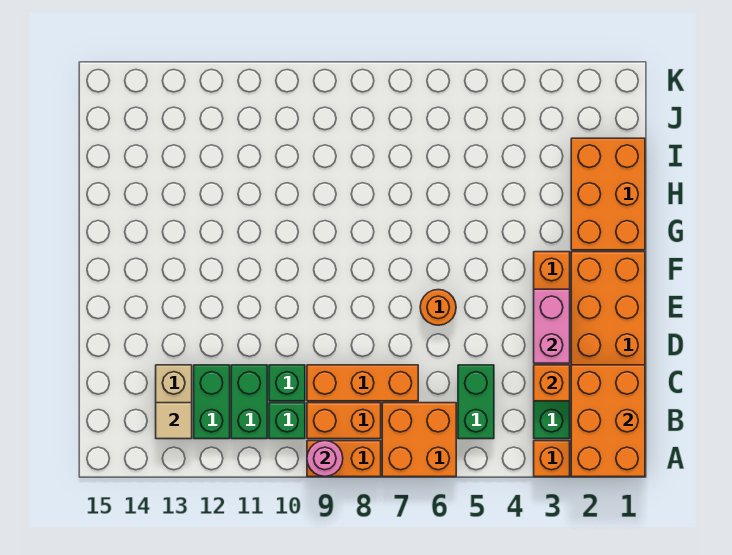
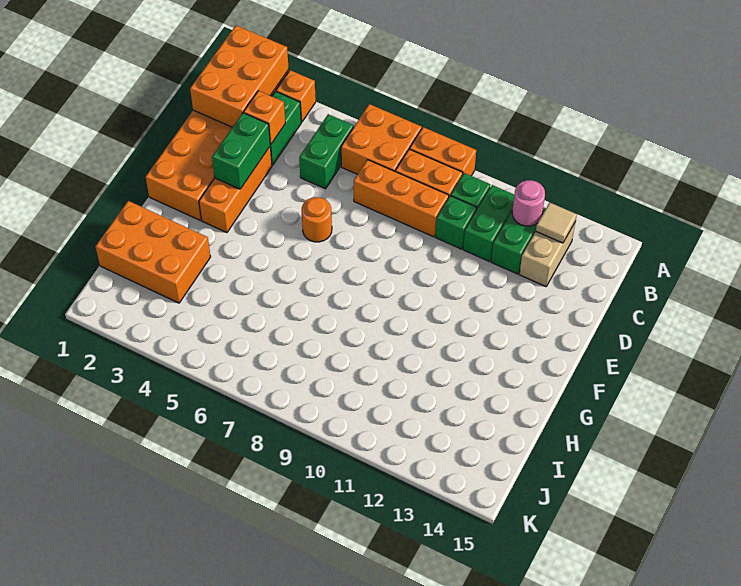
pink round brick A9 level 2 -> pink round brick B12 level 2
pink brick D3:E3 level 2 -> green brick D3:E3 level 2
orange brick G1:I2 level 1 -> orange brick H1:I3 level 1

